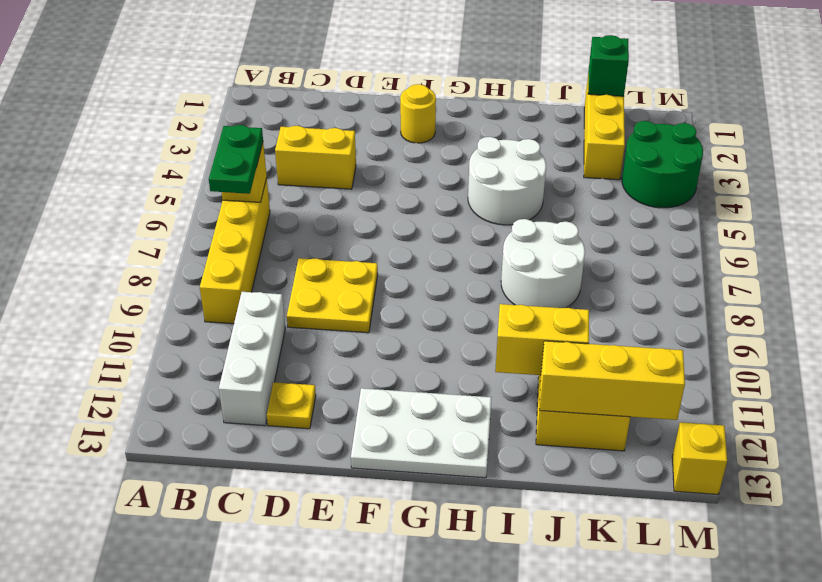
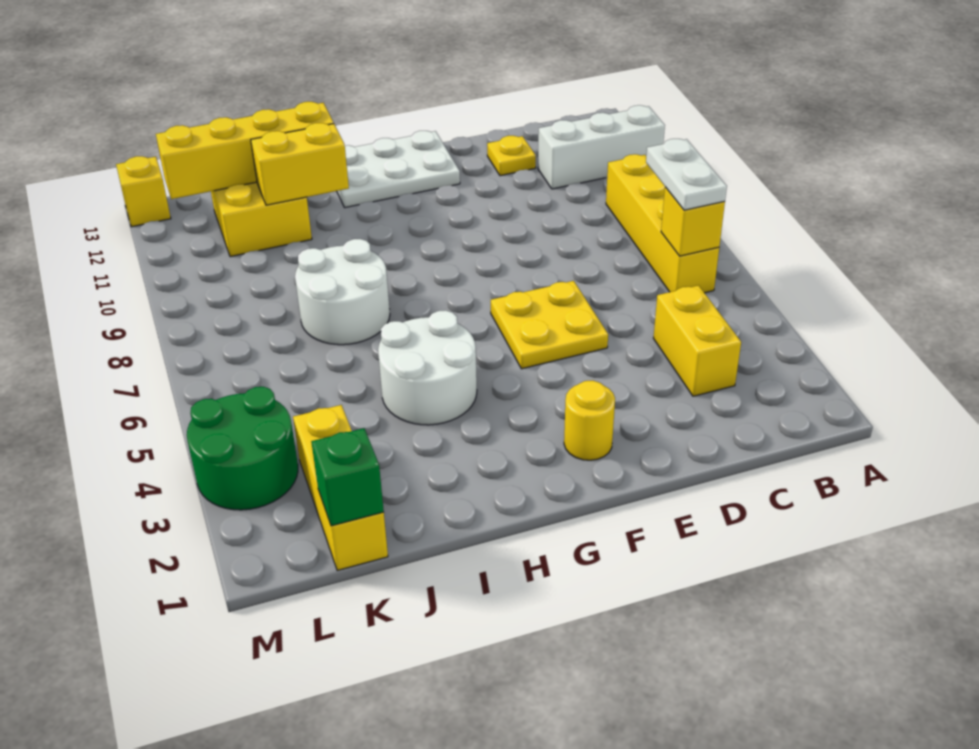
green plate B6:B7 level 3 -> white plate B6:B7 level 3
yellow brick C4:D4 level 1 -> yellow brick C3:C4 level 1
white brick C10:C12 level 1 -> white brick A11:C11 level 1
yellow plate D8:E9 level 1 -> yellow plate E5:F6 level 1
yellow brick J12:L12 level 2 -> yellow brick I12:L12 level 2

